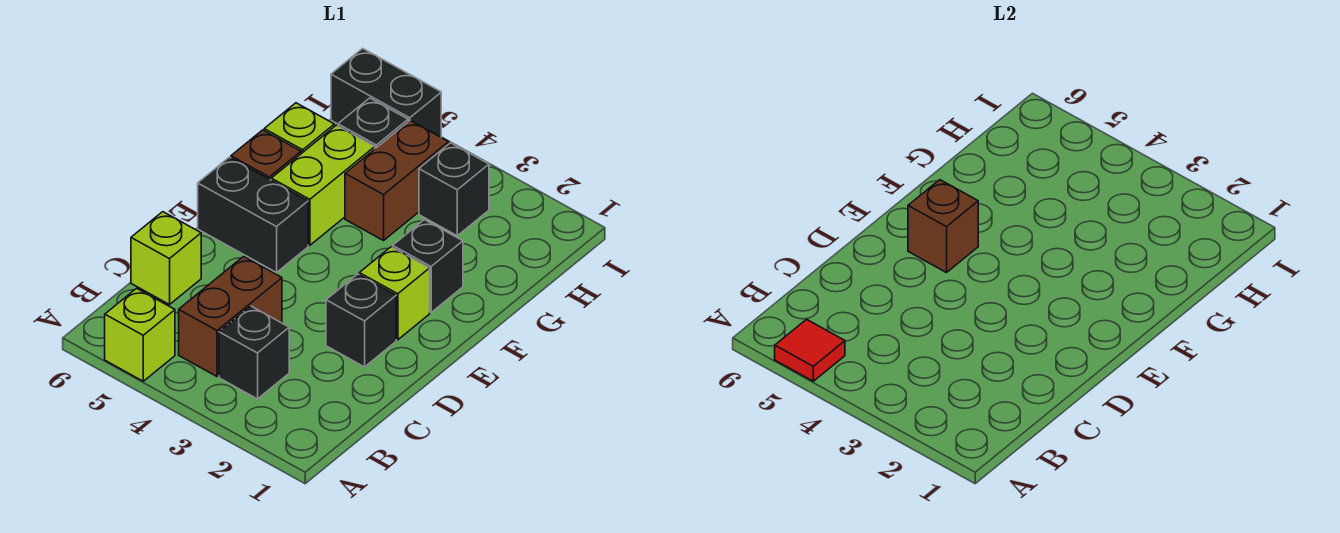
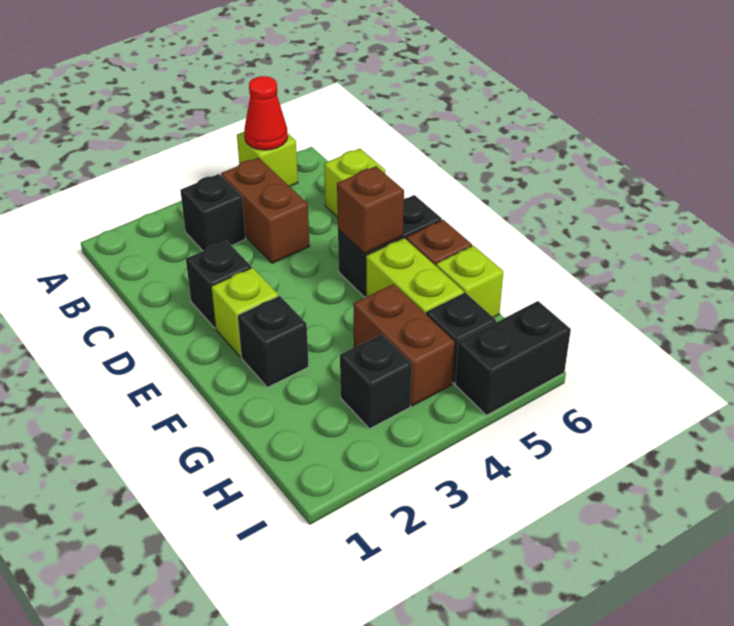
red tile A5 level 2 -> red cone A5 level 2

